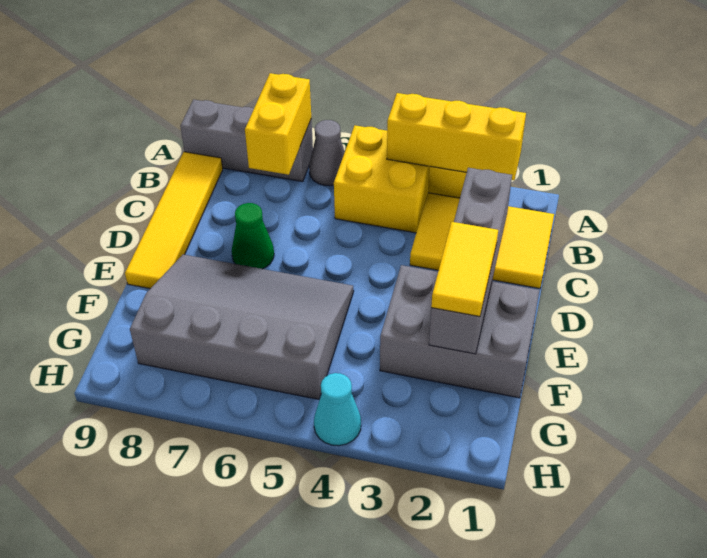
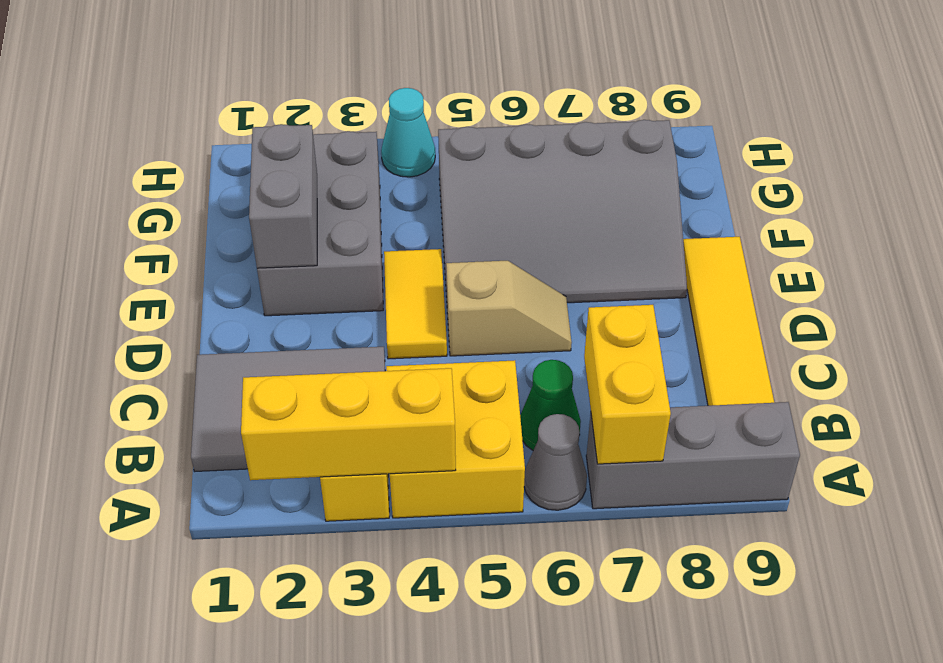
yellow tile B1:C3 level 1 -> grey tile B1:C3 level 1
grey brick C2:F2 level 2 -> grey brick E2:F2 level 2
none -> tan slope D5:D6 level 1 top 5
green cone D7 level 1 -> green cone B6 level 1
grey brick E1:F3 level 1 -> grey brick E2:G3 level 1
yellow tile E2:F2 level 3 -> yellow tile D4:E4 level 1

